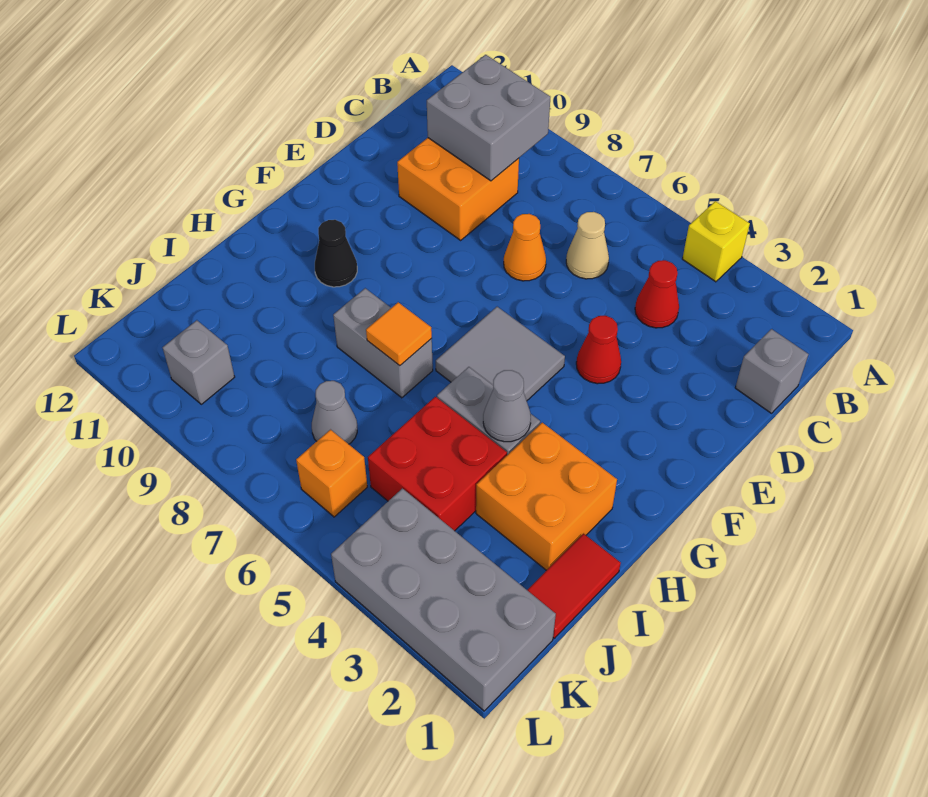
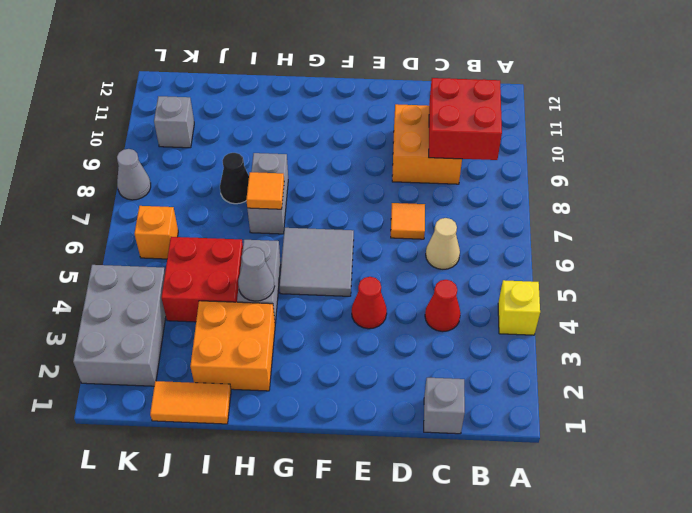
grey brick B9:C10 level 2 -> red brick B9:C10 level 2
orange cone D7 level 1 -> orange tile D7 level 1
black cone G10 level 1 -> black cone I8 level 1
red tile I1:J1 level 1 -> orange tile I1:J1 level 1
grey cone J7 level 1 -> grey cone L8 level 1
grey brick K1:L4 level 1 -> grey brick K2:L4 level 1

